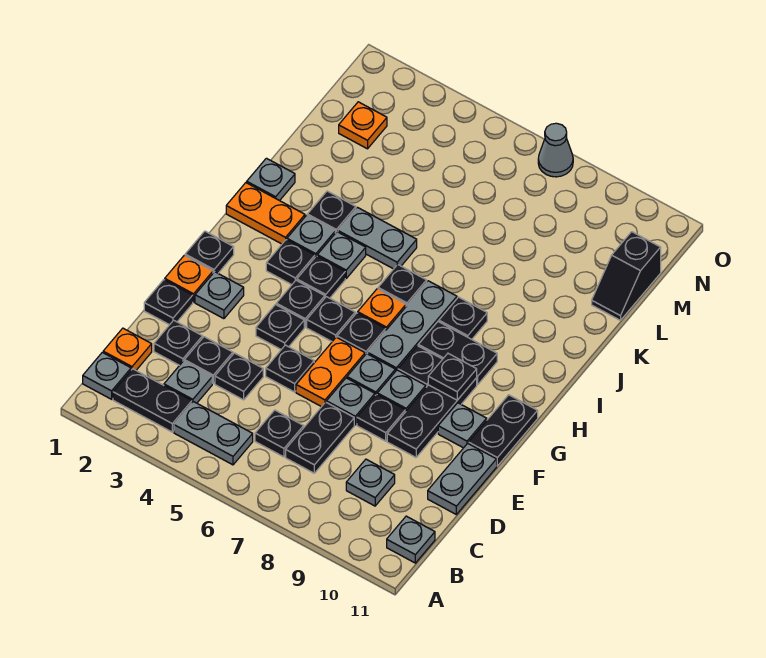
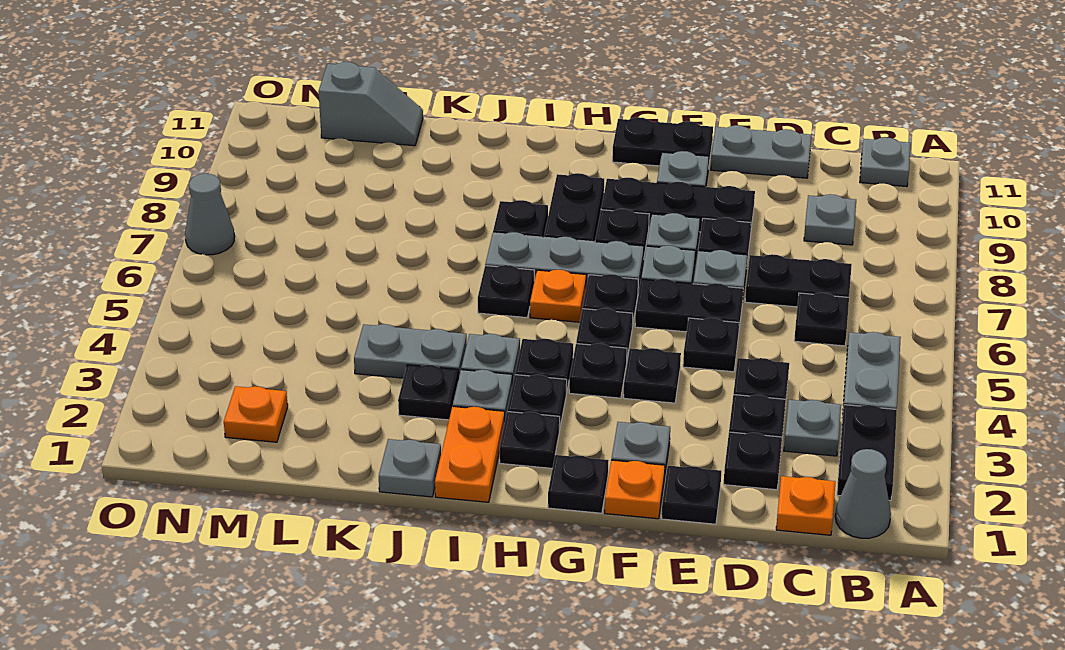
grey plate B1 level 1 -> grey cone B1 level 1
orange plate E6:F6 level 1 -> black plate E6:F6 level 1
black plate G9 level 2 -> black plate H2 level 1
grey plate J4:J5 level 1 -> grey plate J4:K4 level 1
black slope L11:M11 level 1 top M -> grey slope L11:M11 level 1 top M

